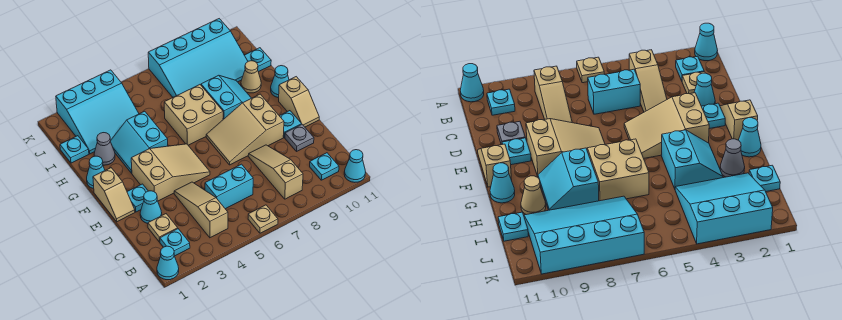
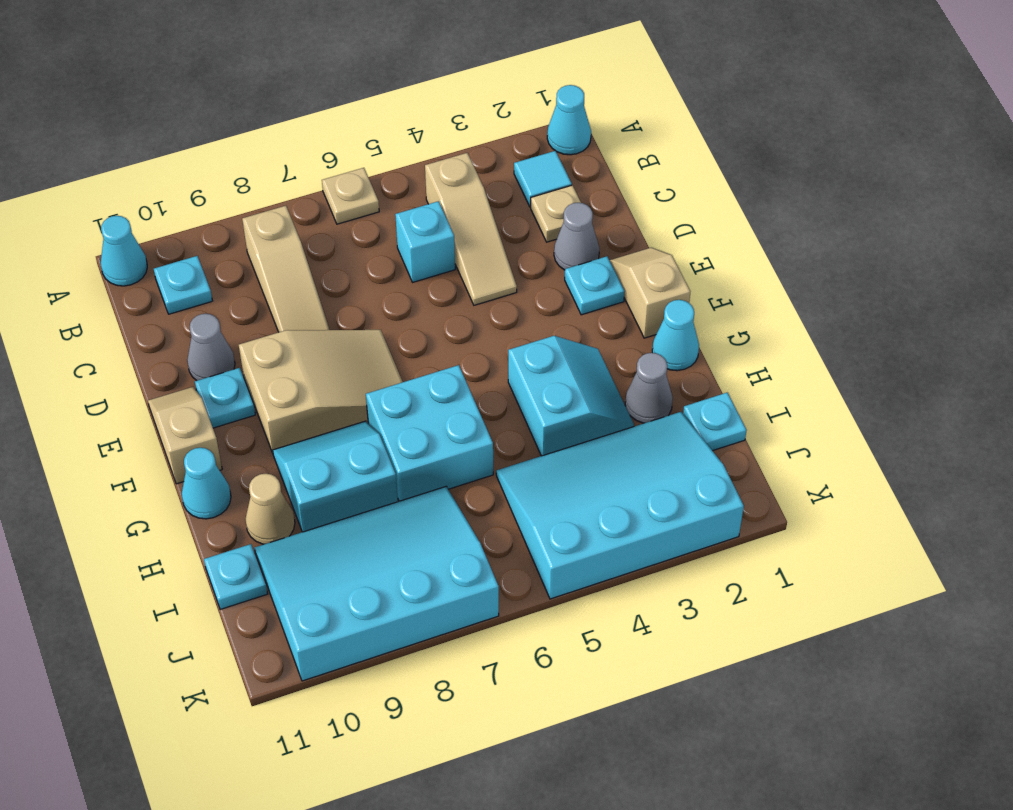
cyan plate B2 level 1 -> cyan tile B2 level 1
cyan brick C5:C6 level 1 -> cyan brick C5 level 1
cyan cone D2 level 1 -> grey cone D2 level 1
grey plate D10 level 1 -> grey cone D10 level 1
tan slope E3:F5 level 1 top 3 -> none
tan brick G6:H7 level 1 -> cyan brick G6:H7 level 1
cyan slope G8:H9 level 1 top 8 -> cyan slope G8:H9 level 1 top H
cyan slope I2:K4 level 1 top K -> cyan slope I2:K5 level 1 top K

